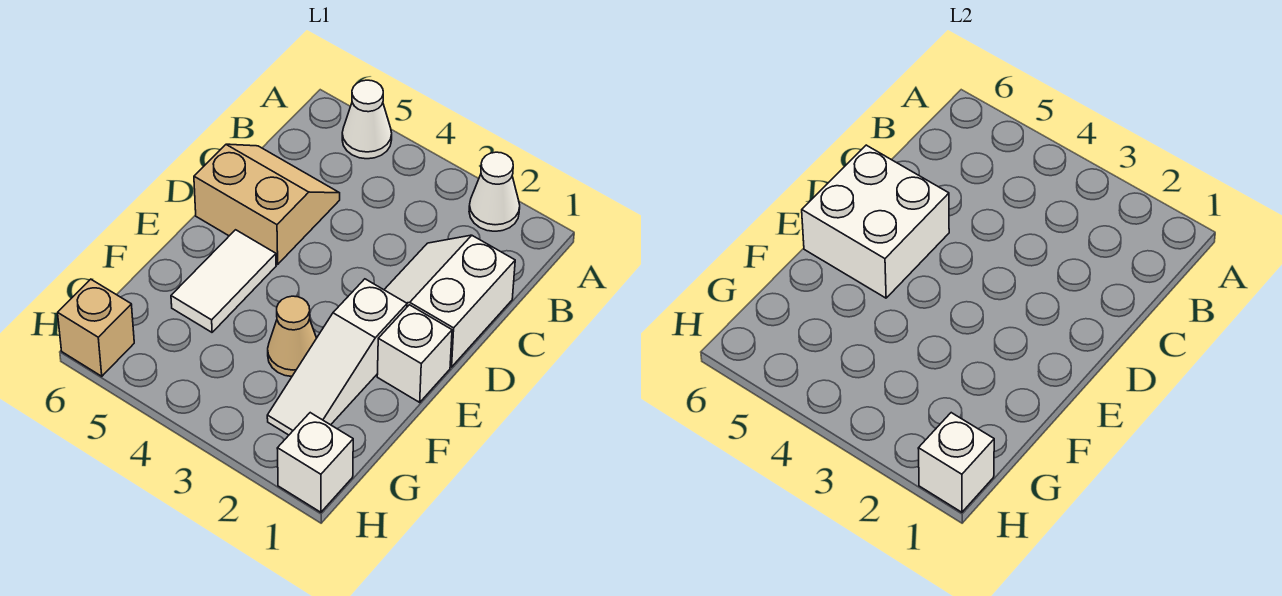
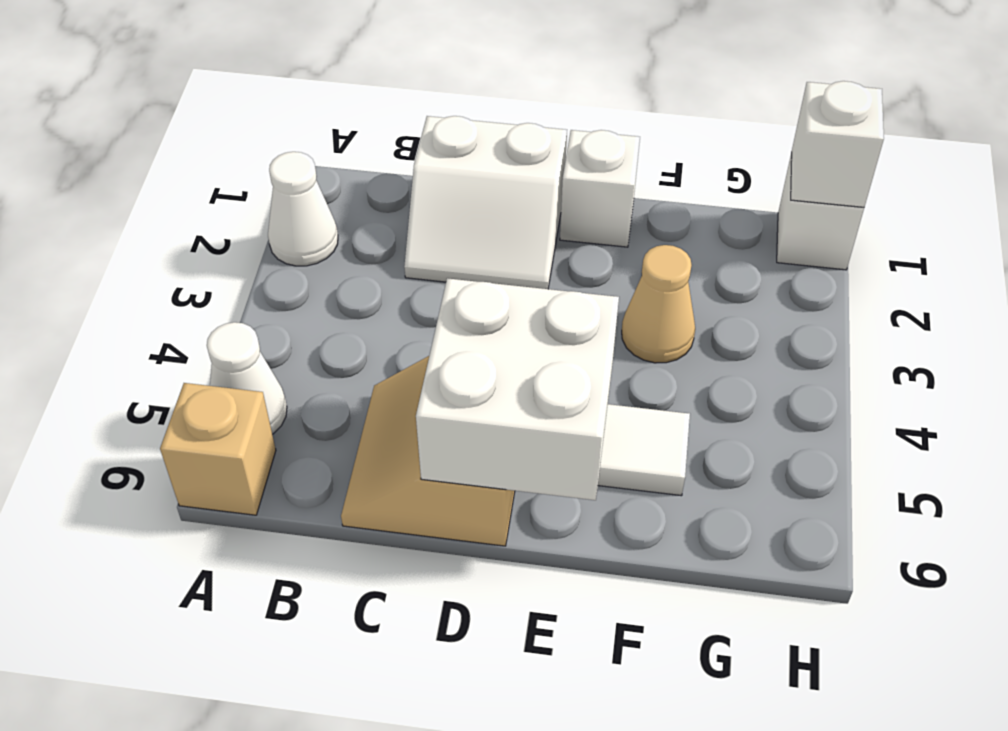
white slope E2:G2 level 1 top E -> none
tan brick H6 level 1 -> tan brick A6 level 1

